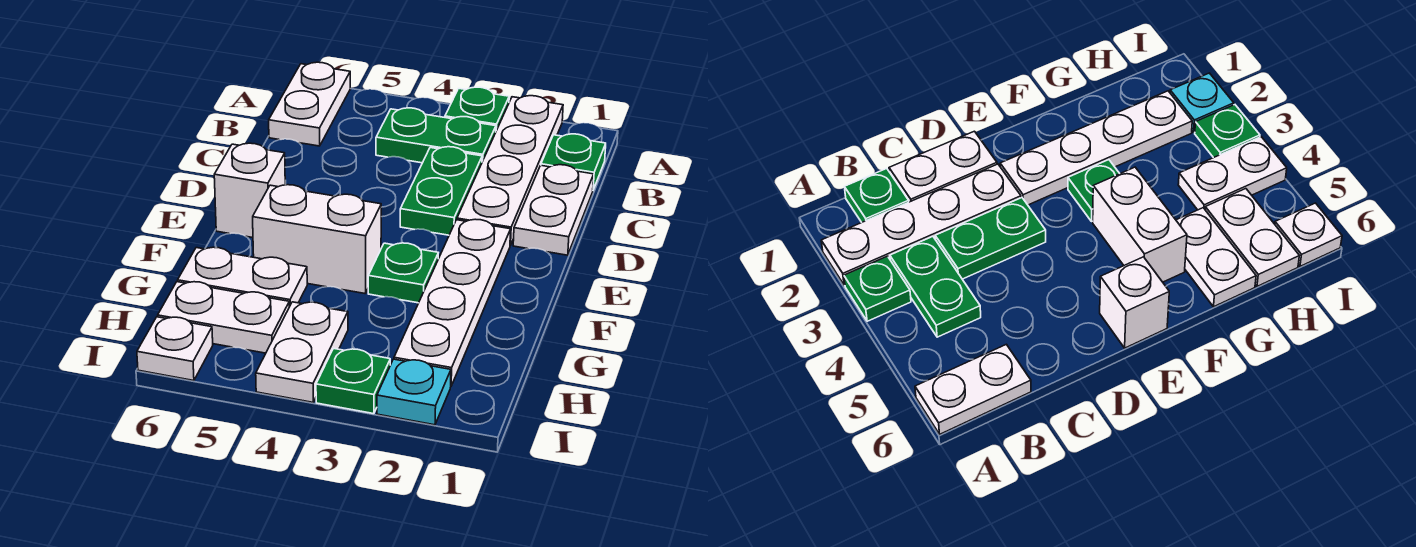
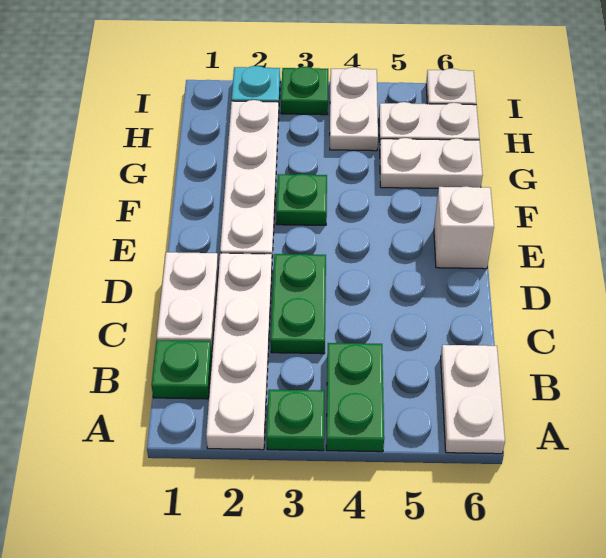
green plate B3:B4 level 1 -> green plate A4:B4 level 1
white brick F4:F5 level 1 -> none

